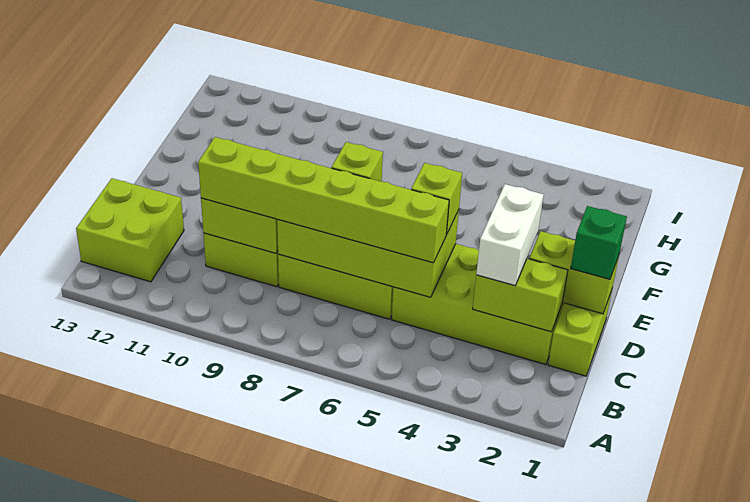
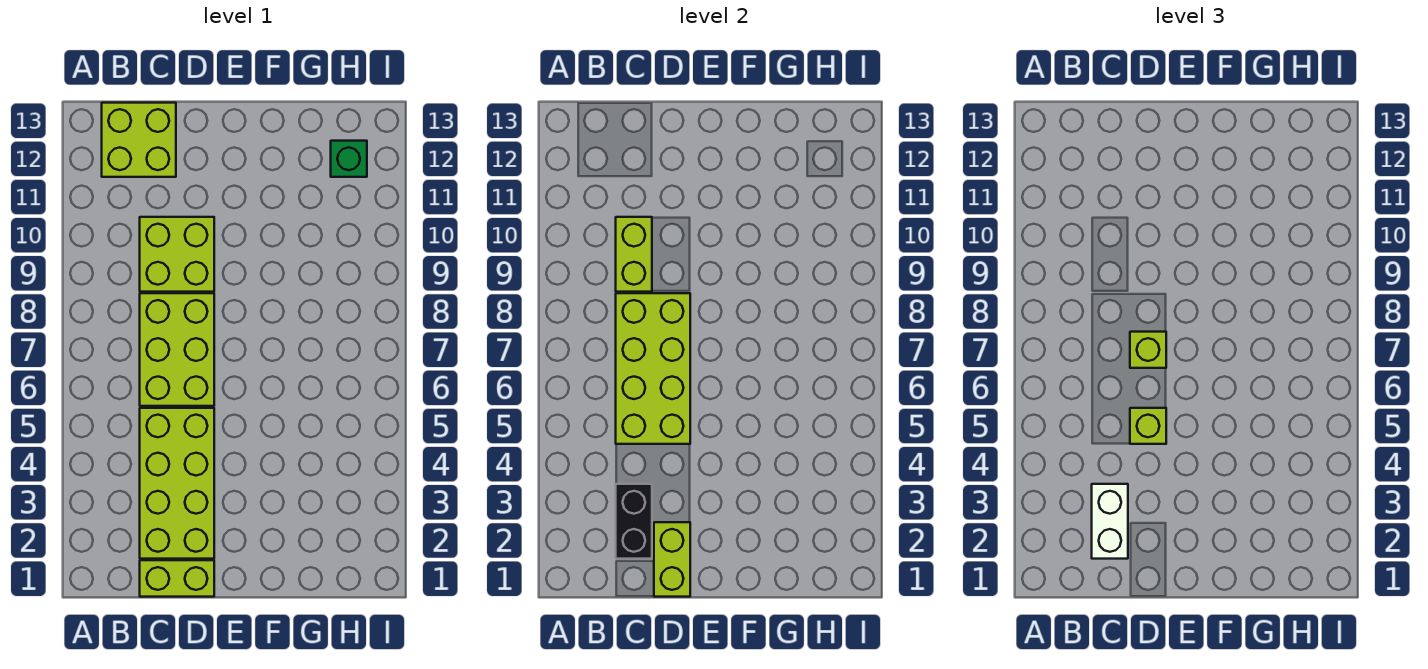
lime brick C2:C3 level 2 -> black brick C2:C3 level 2
white brick C3:D3 level 3 -> white brick C2:C3 level 3
lime brick C5:C10 level 3 -> none
green brick D1 level 3 -> green brick H12 level 1

